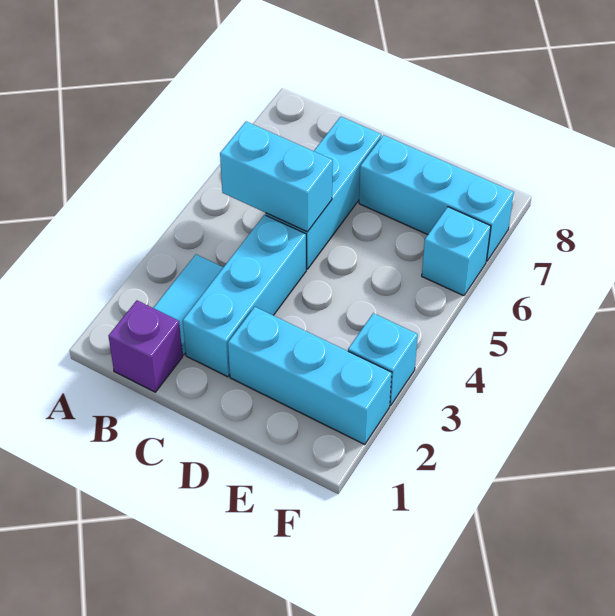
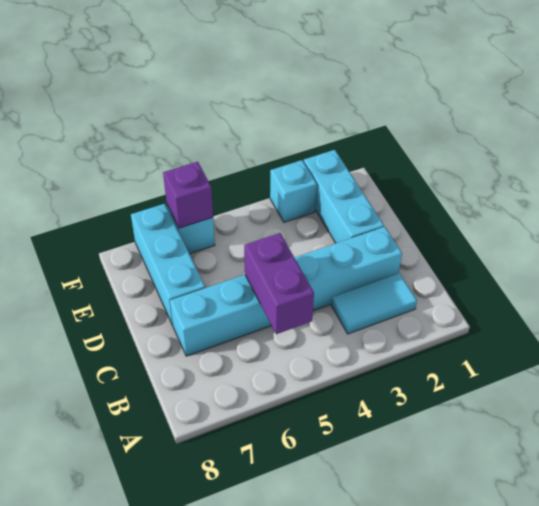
purple brick B1 level 1 -> purple brick F6 level 2
cyan brick B5:C5 level 2 -> purple brick B5:C5 level 2

